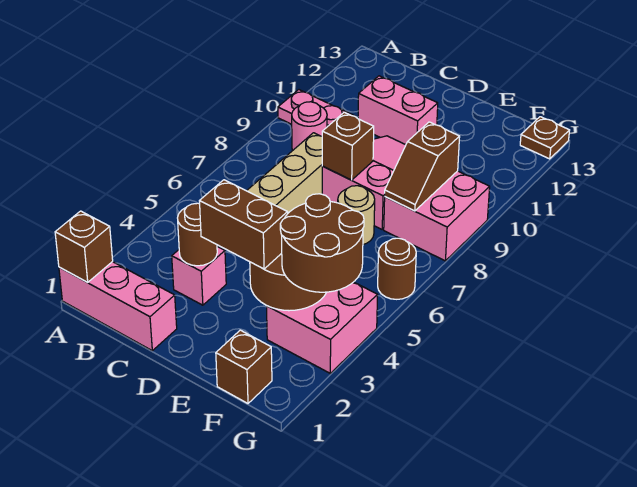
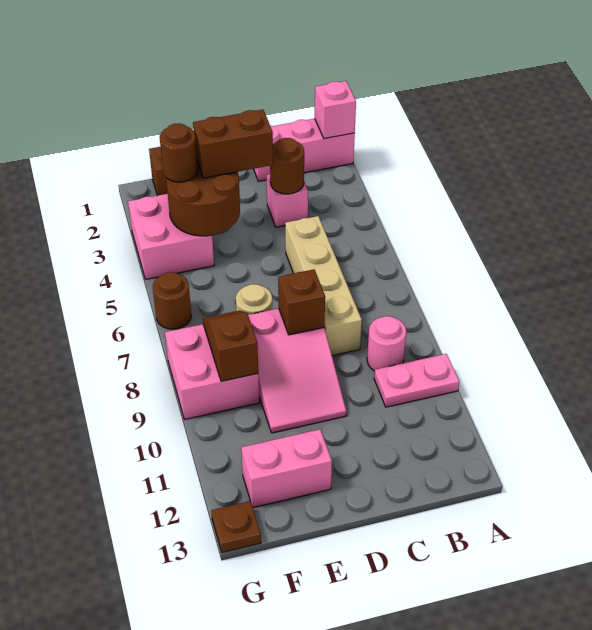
brown brick A1 level 2 -> pink brick A1 level 2
pink brick C11:D11 level 1 -> pink brick E12:F12 level 1
brown round brick F3:G4 level 3 -> brown round brick F3 level 3

